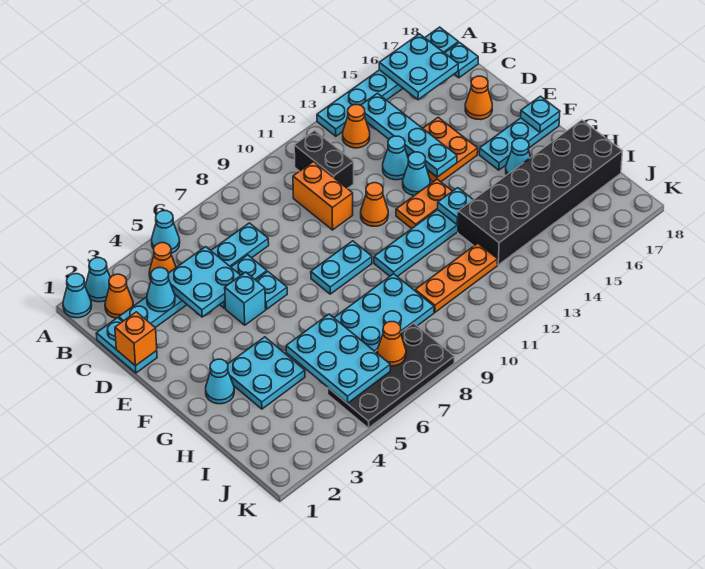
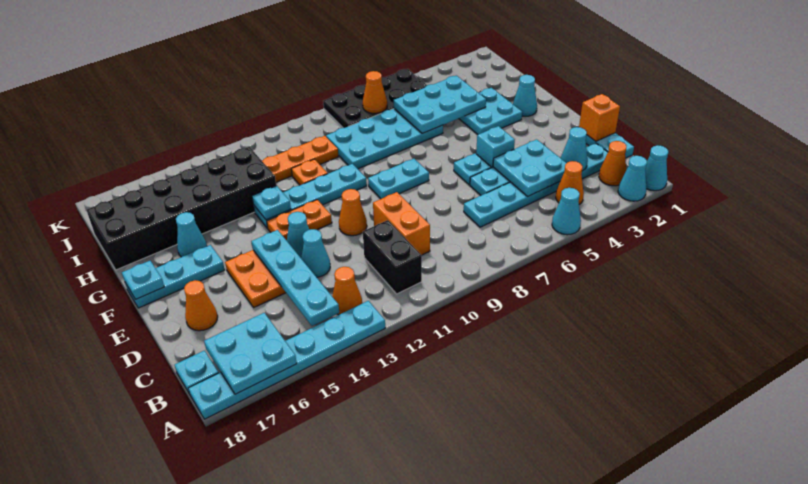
cyan plate H5:J6 level 2 -> cyan plate H4:I6 level 2
none -> orange plate H11 level 1

